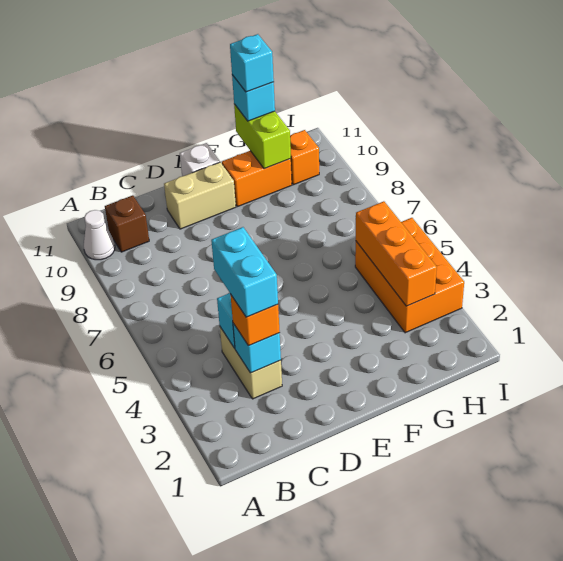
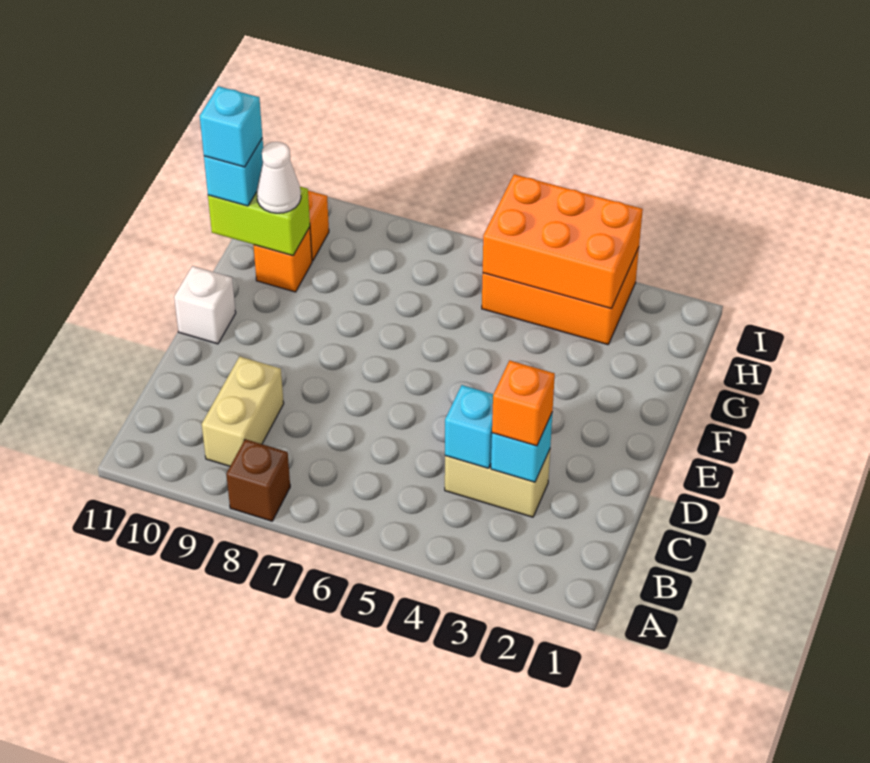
white cone A10 level 1 -> white cone G10 level 3
brown brick B10 level 1 -> brown brick A8 level 1
cyan brick C3:C4 level 4 -> none
tan brick D10:E10 level 1 -> tan brick B9:C9 level 1
orange brick F10:G10 level 1 -> orange brick G10 level 1
orange brick H3:H5 level 2 -> orange brick H3:I5 level 2

